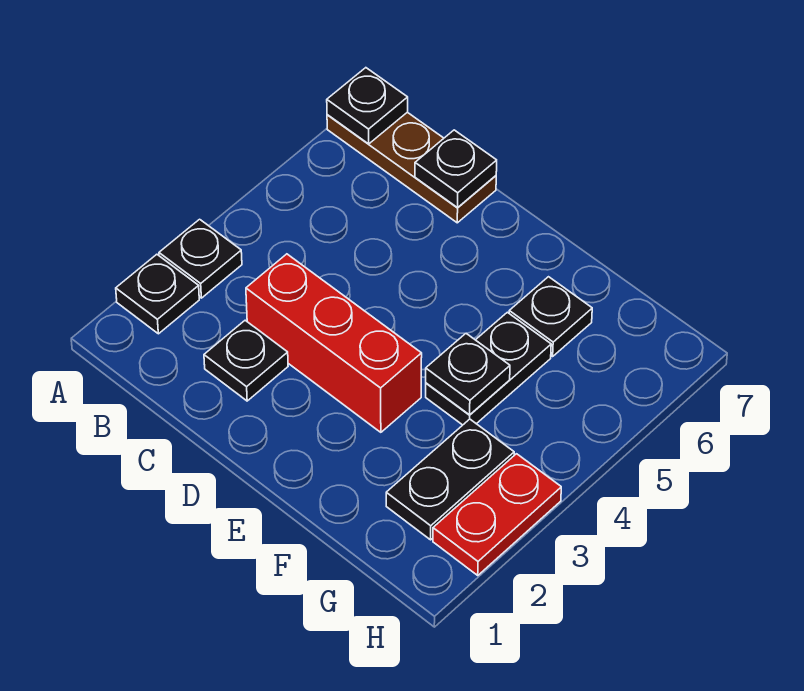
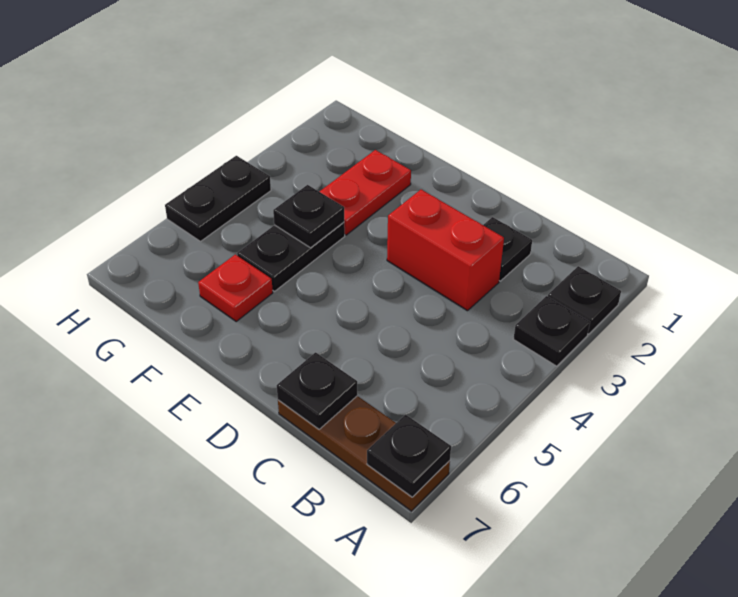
red brick C3:E3 level 1 -> red brick C3:D3 level 1
black plate F6 level 1 -> red plate F6 level 1
black plate G2:G3 level 1 -> black plate H4:H5 level 1
red plate H2:H3 level 1 -> red plate F2:F3 level 1

